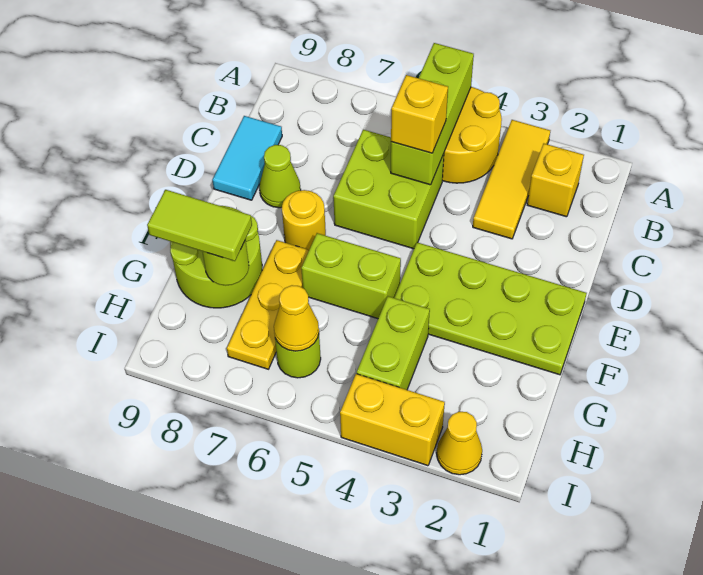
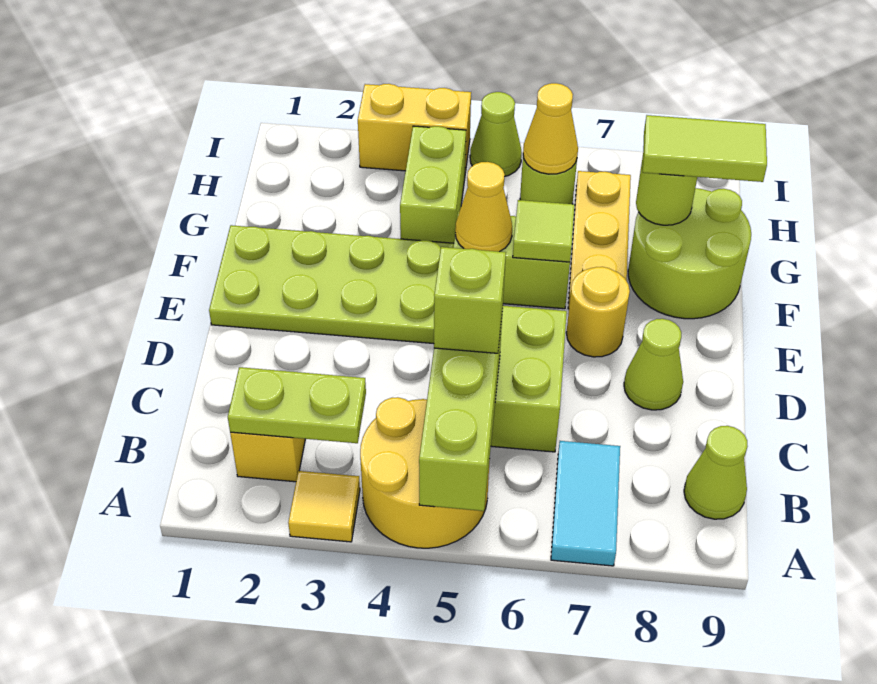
yellow tile A3:C3 level 1 -> yellow tile A3 level 1
none -> lime plate B2:B3 level 2
none -> lime cone B9 level 1
yellow brick C5 level 3 -> lime brick C5 level 3
cyan tile C9:D9 level 1 -> cyan tile A7:B7 level 1
none -> lime tile F6 level 2
yellow cone I2 level 1 -> yellow cone F5 level 2
none -> lime cone I5 level 1

